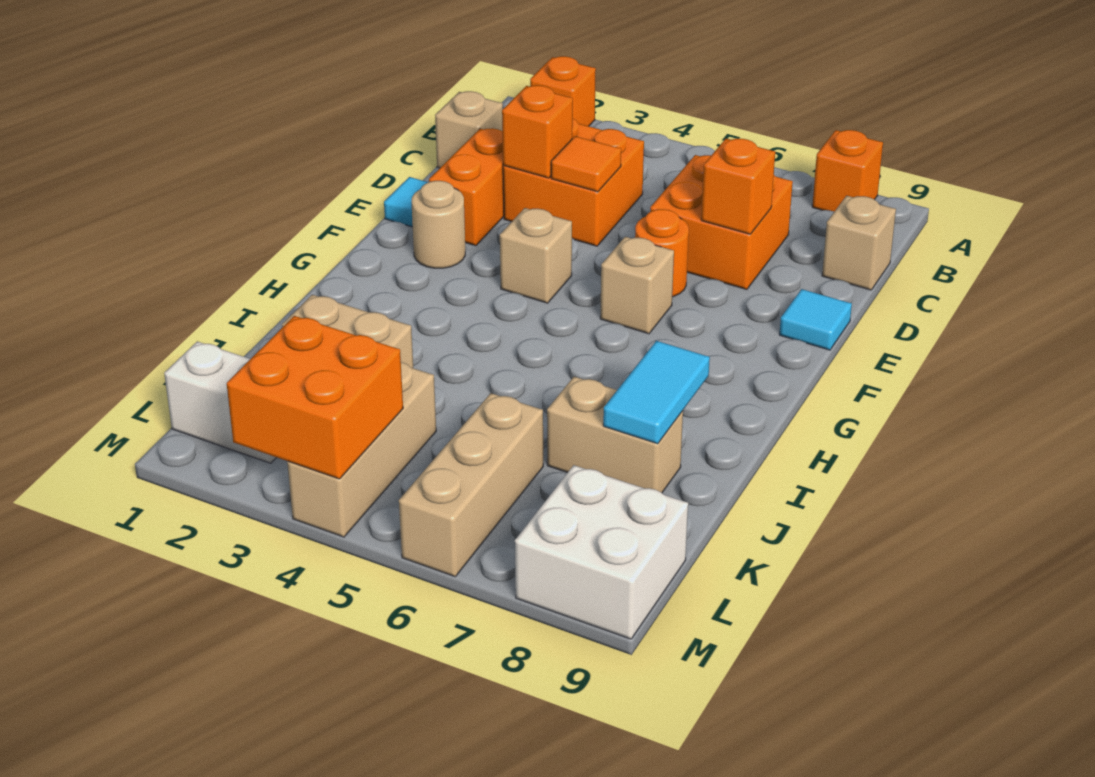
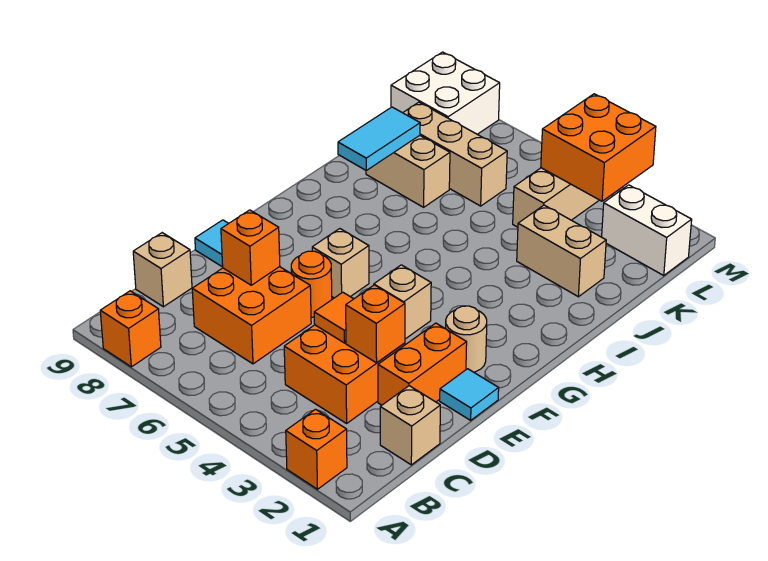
tan brick K6:M6 level 1 -> tan brick K6:K8 level 1

